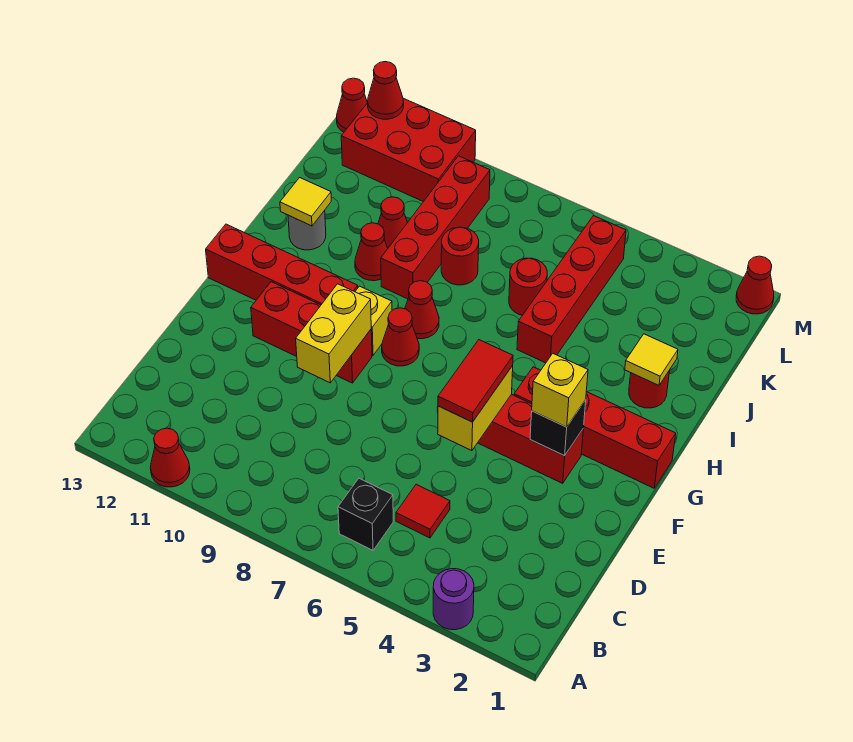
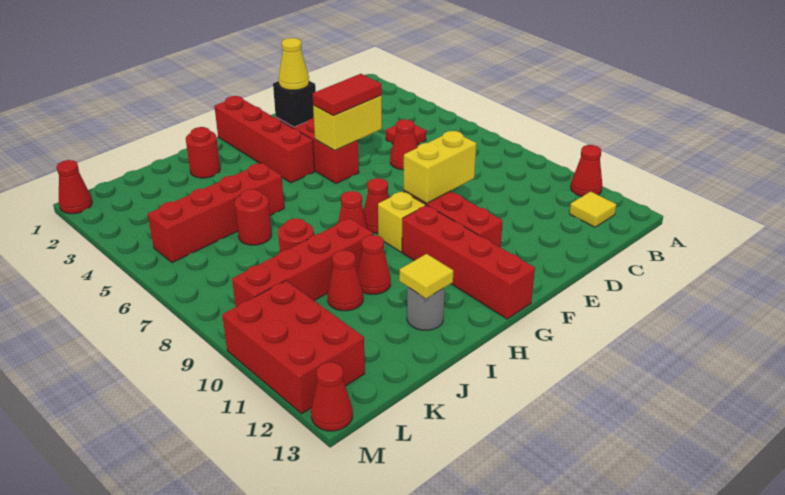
purple round brick A3 level 1 -> none
black brick B6 level 1 -> none
yellow brick F3 level 3 -> yellow cone F3 level 3
yellow tile I2 level 2 -> yellow tile B12 level 1
red cone M12 level 2 -> red cone D6 level 1

